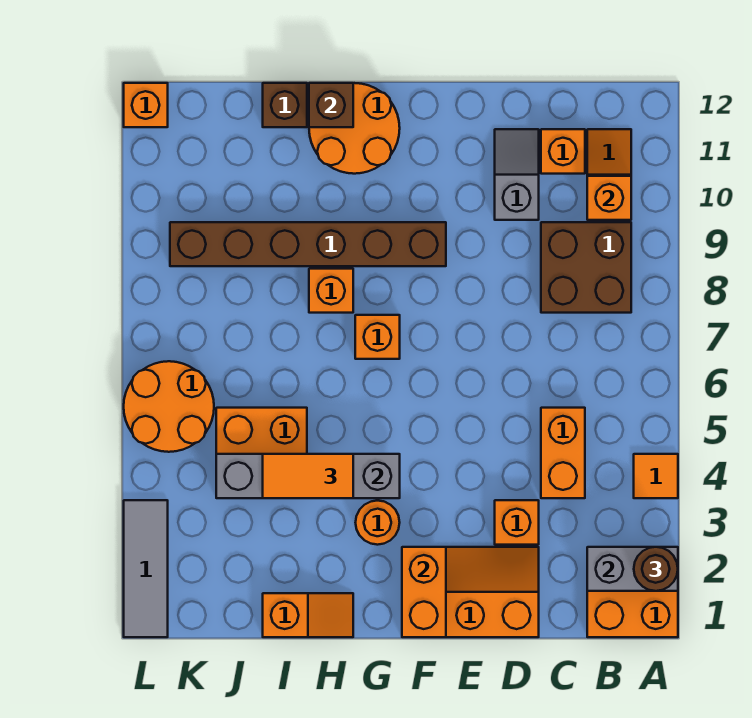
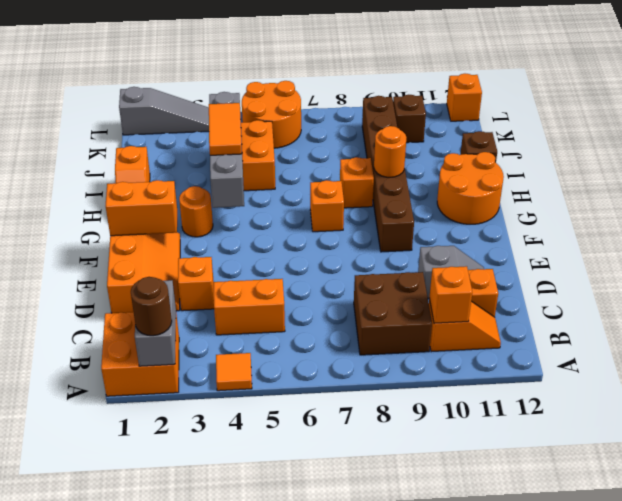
none -> orange round brick H9 level 2
brown brick H12 level 2 -> brown brick K10 level 1
grey tile L1:L3 level 1 -> grey slope L1:L3 level 1 top 1

